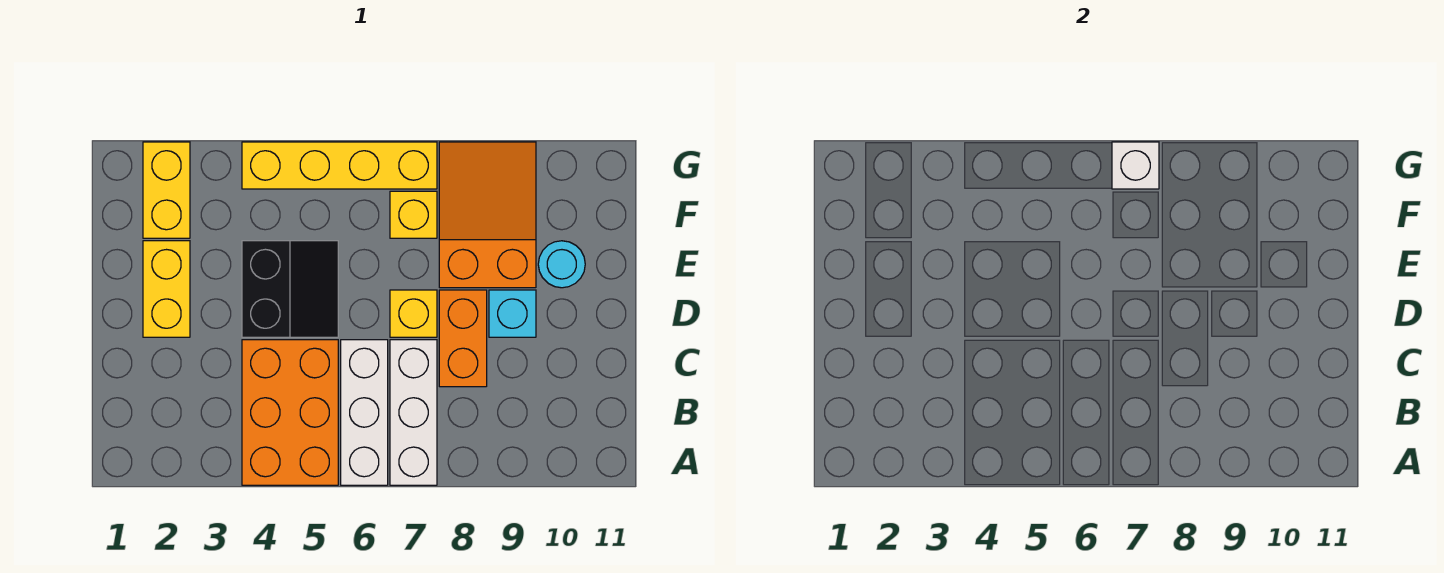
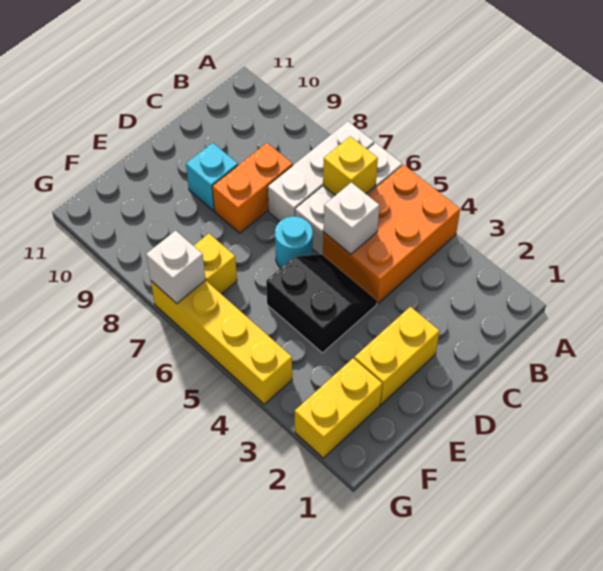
none -> white brick C5 level 2
black slope D4:E5 level 1 top 4 -> black slope D4:E5 level 1 top E
yellow brick D7 level 1 -> yellow brick B6 level 2
orange slope E8:G9 level 1 top E -> none
cyan round brick E10 level 1 -> cyan round brick D6 level 1

